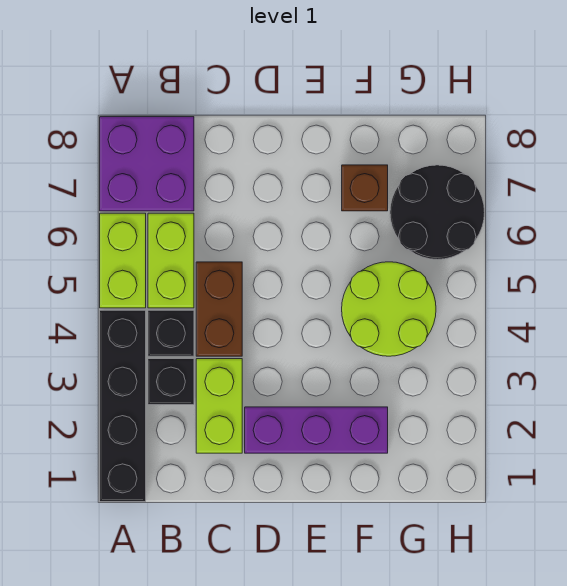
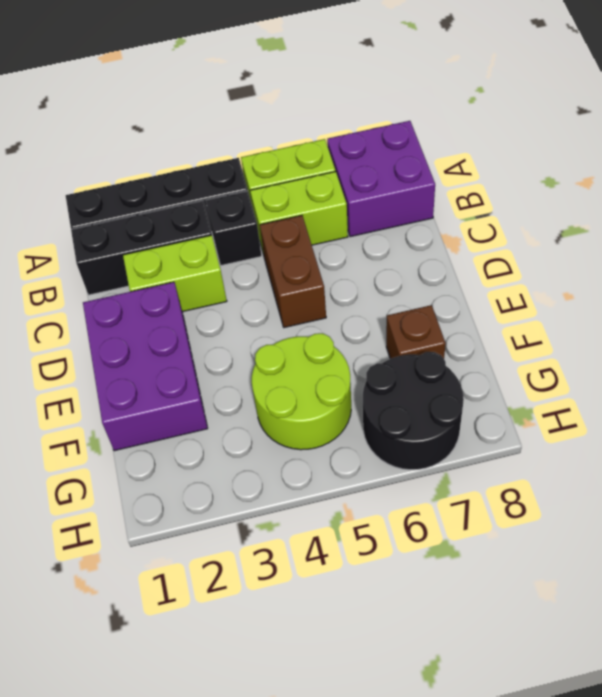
black brick B3 level 1 -> black brick B1:B3 level 1
brown brick C4:C5 level 1 -> brown brick C5:D5 level 1
purple brick D2:F2 level 1 -> purple brick D1:F2 level 1

